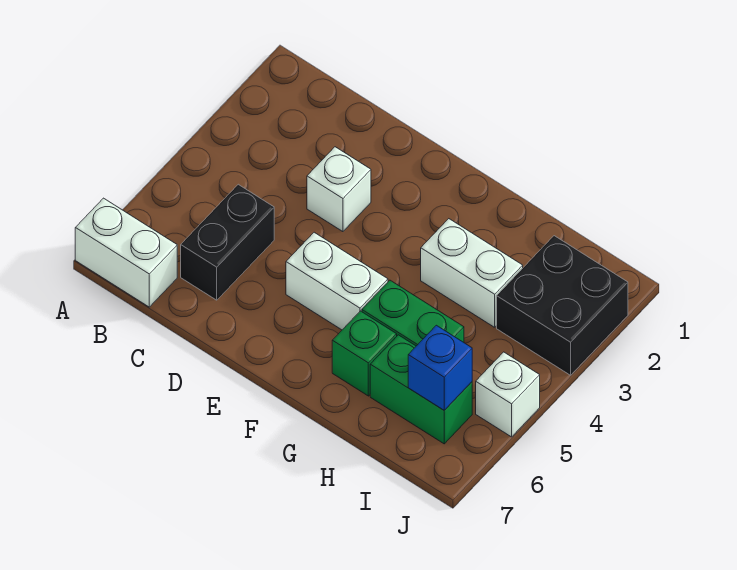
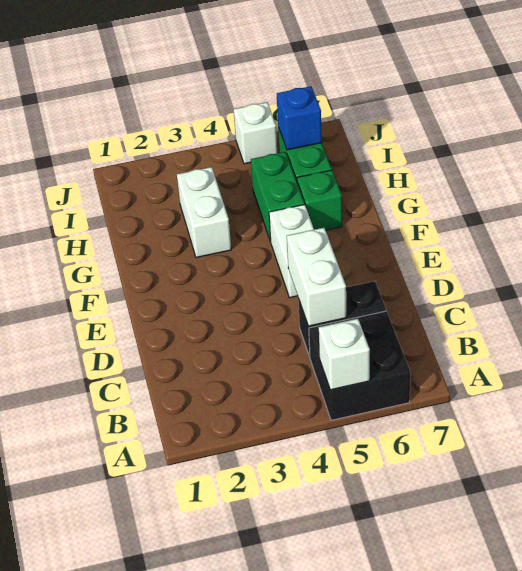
white brick A7:B7 level 1 -> white brick C5:D5 level 2
white brick D3 level 1 -> white brick A5 level 2
black brick I2:J3 level 1 -> black brick A5:B6 level 1

